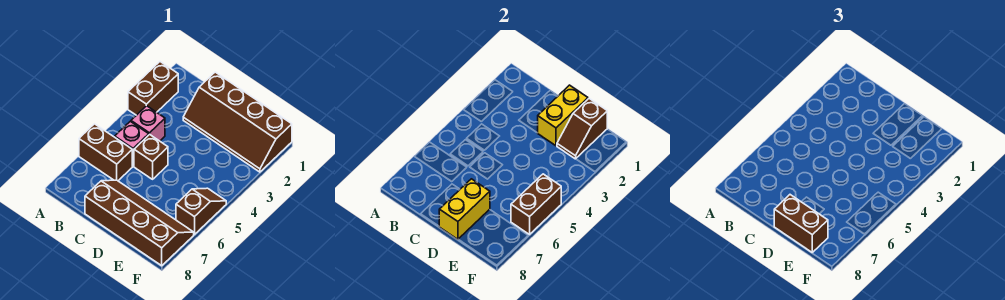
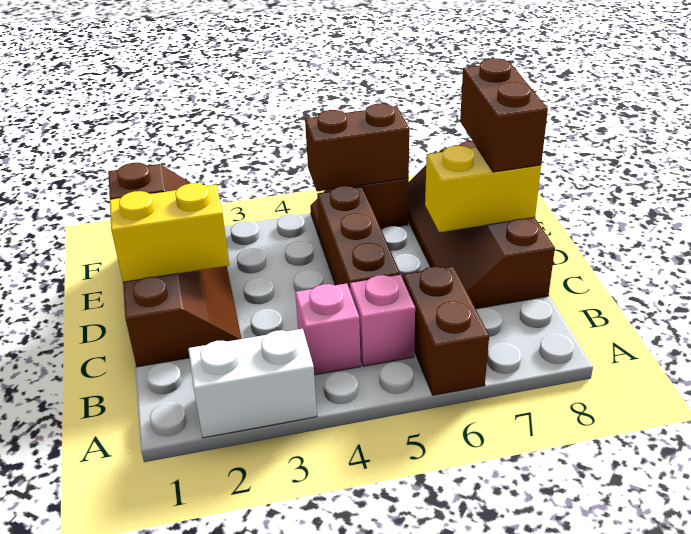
brown brick A2:A3 level 1 -> white brick A2:A3 level 1
brown brick C5 level 1 -> brown brick C5:E5 level 1

